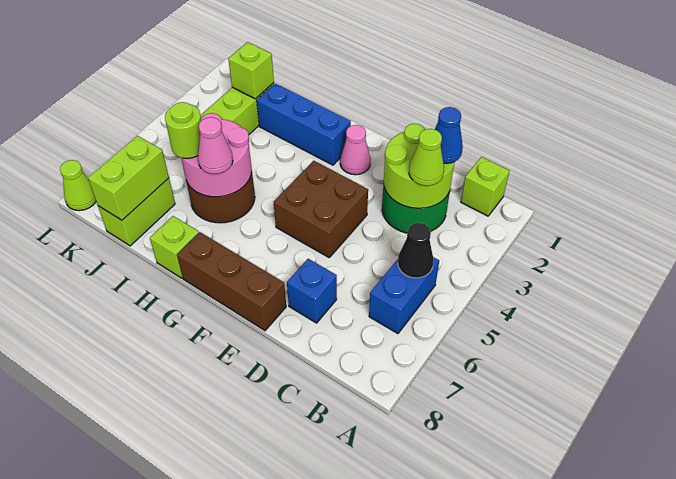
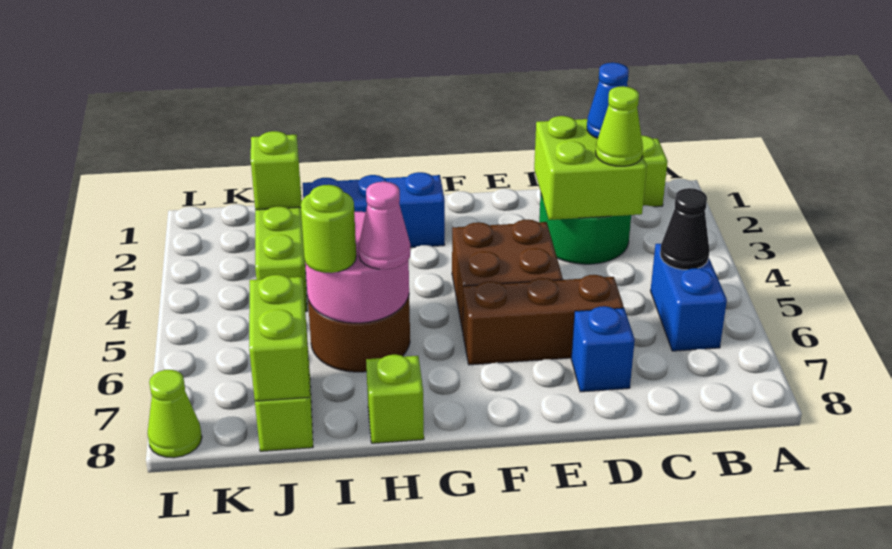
lime round brick C2:D3 level 2 -> lime brick C2:D3 level 2
brown brick E8:G8 level 1 -> brown brick D6:F6 level 1
pink cone F2 level 1 -> none

